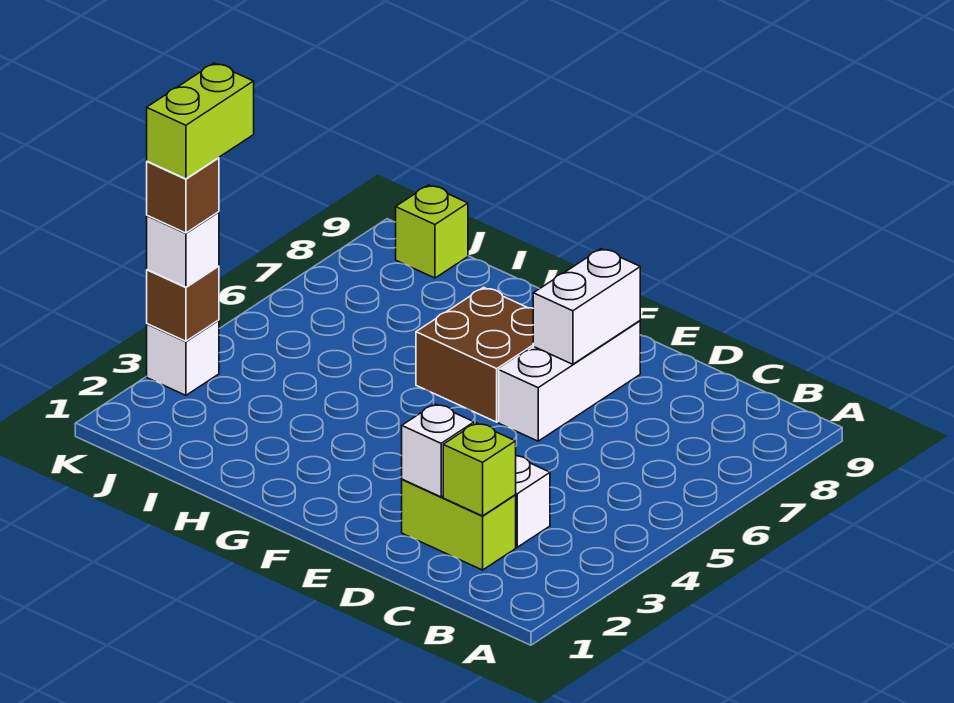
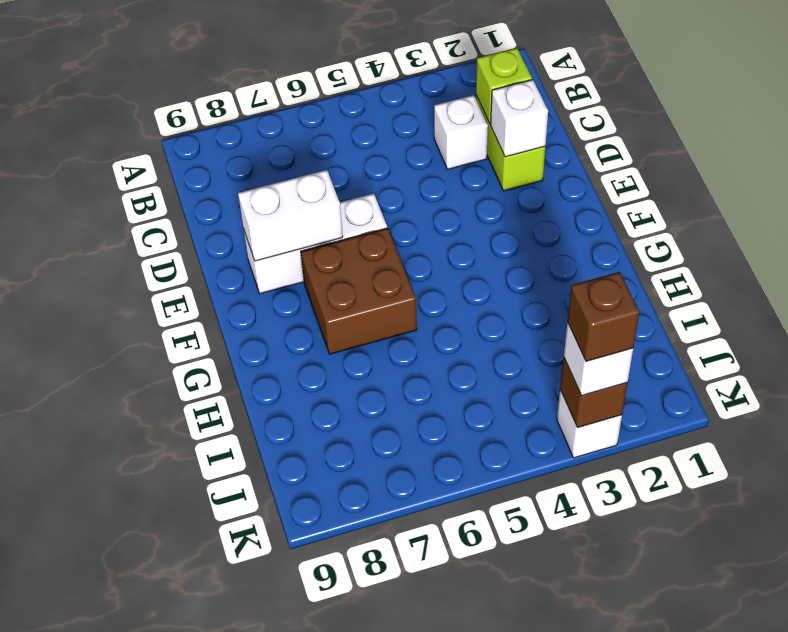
lime brick J9 level 1 -> none
lime brick K3:K4 level 5 -> none

